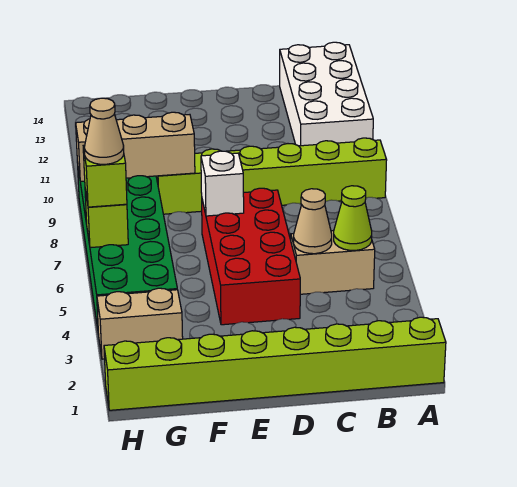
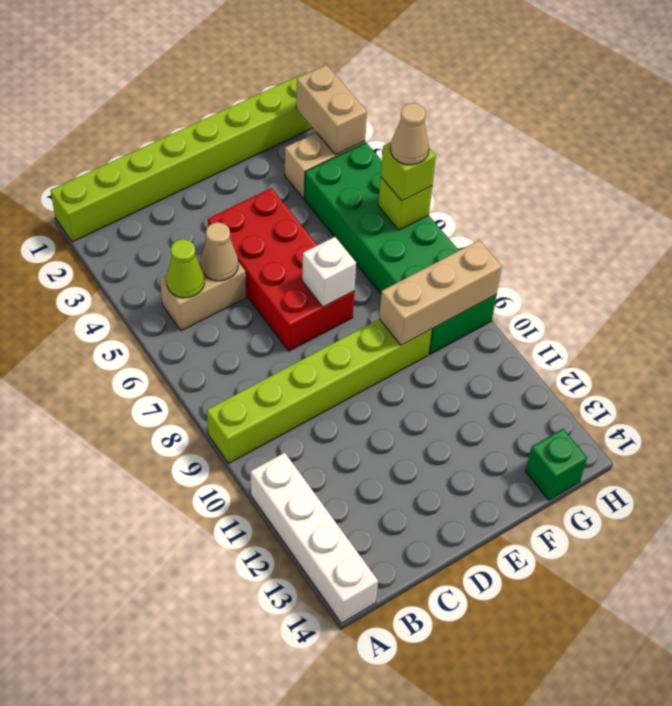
white brick A11:B14 level 1 -> white brick A11:A14 level 1
none -> green brick G14 level 1
none -> tan brick H2:H3 level 2

